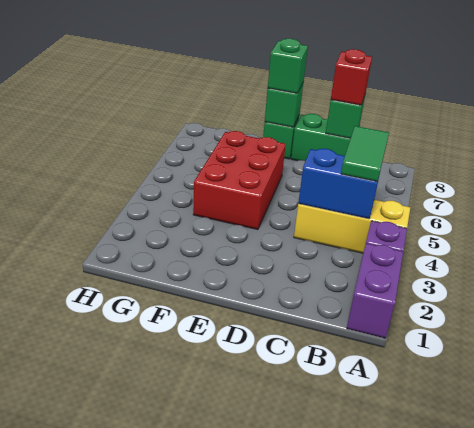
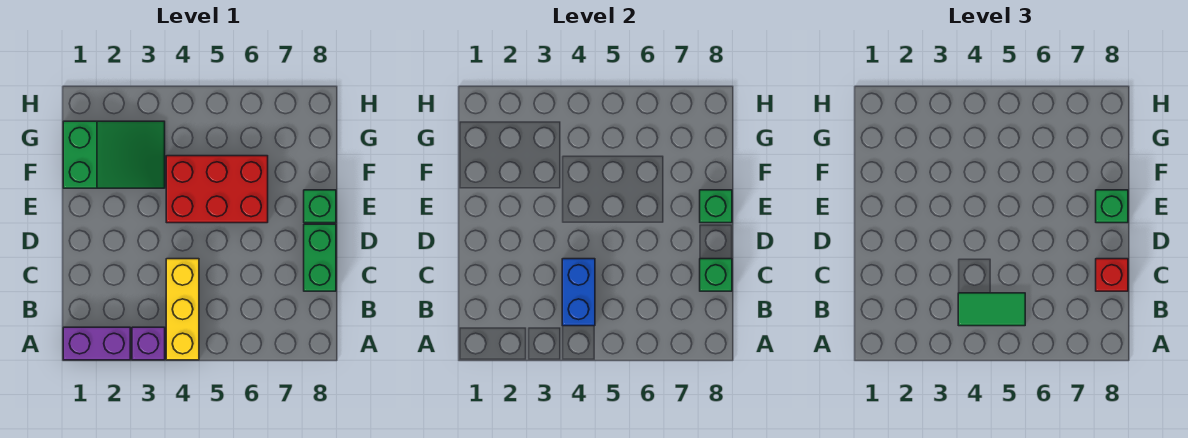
none -> green slope F1:G3 level 1 top 1

